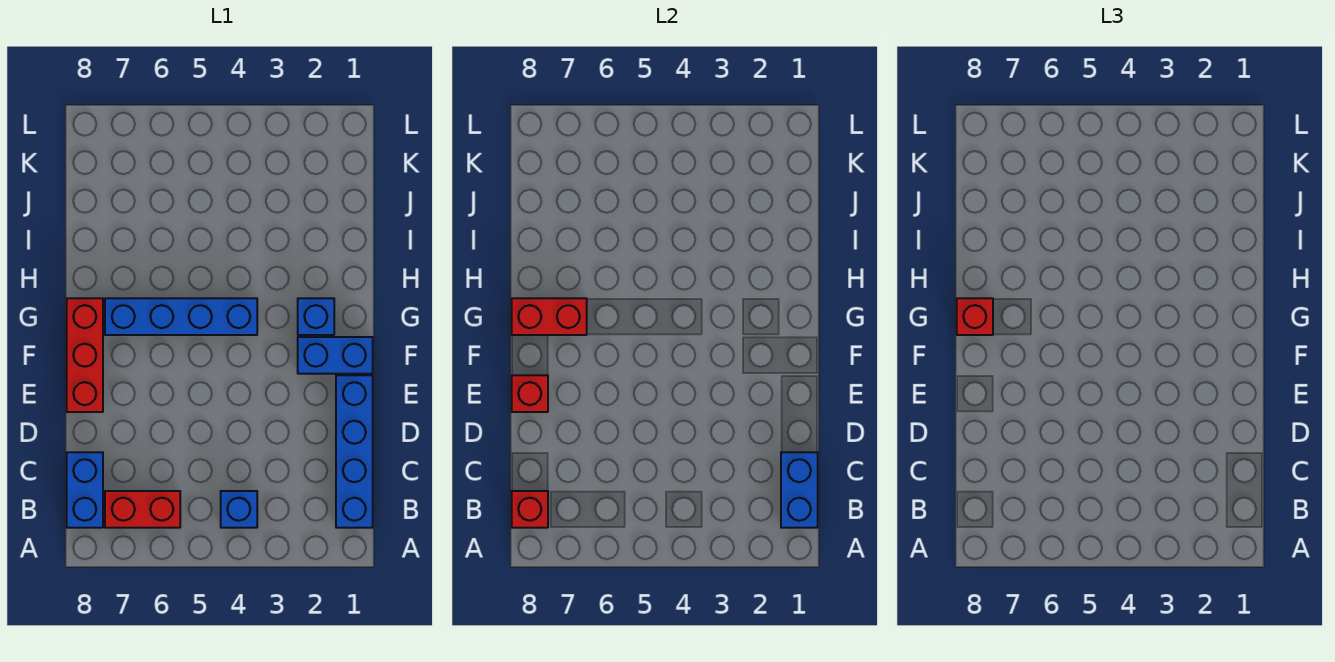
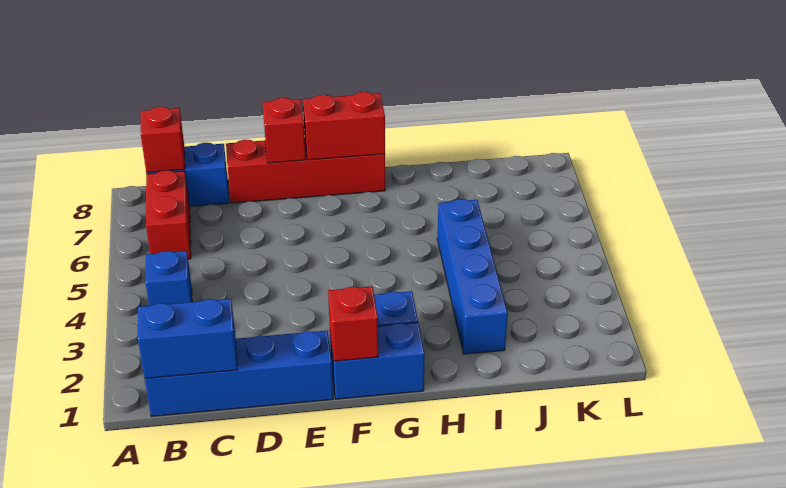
red brick E8:G8 level 1 -> red brick D8:G8 level 1
blue brick F1:F2 level 1 -> blue brick F1:G1 level 1
blue brick G4:G7 level 1 -> blue brick I2:I5 level 1
red brick G7:G8 level 2 -> red brick F8:G8 level 2
red brick G8 level 3 -> red brick F1 level 2

